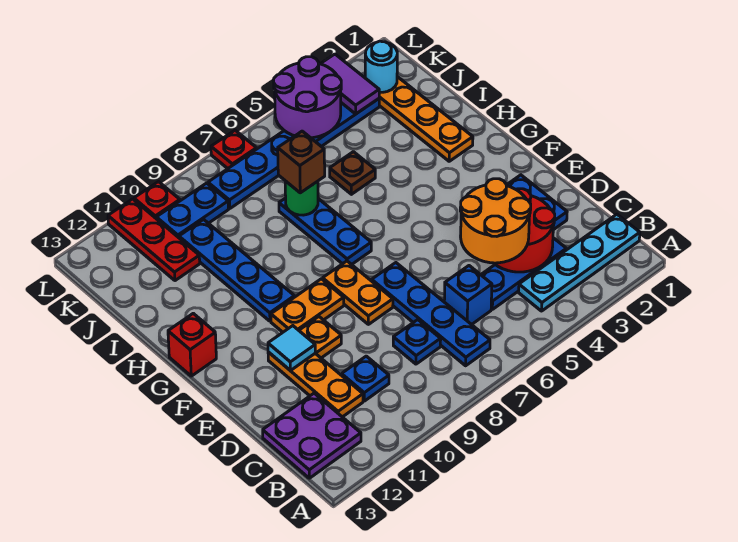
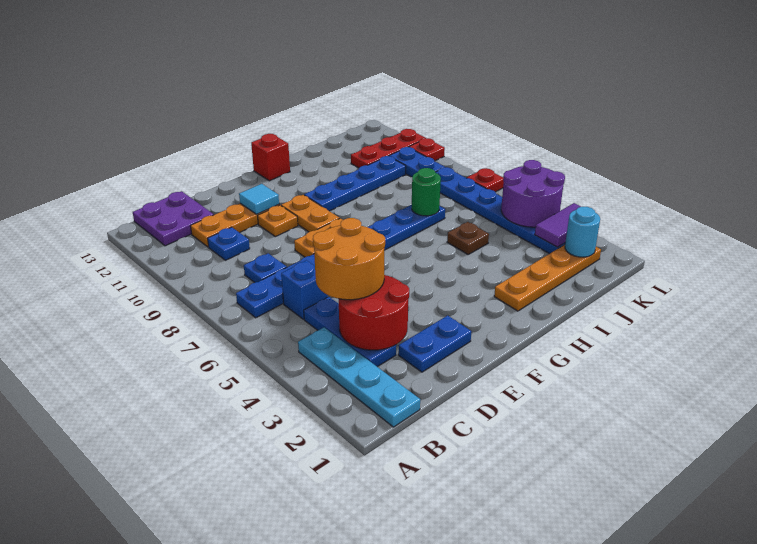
brown brick I7 level 3 -> none

